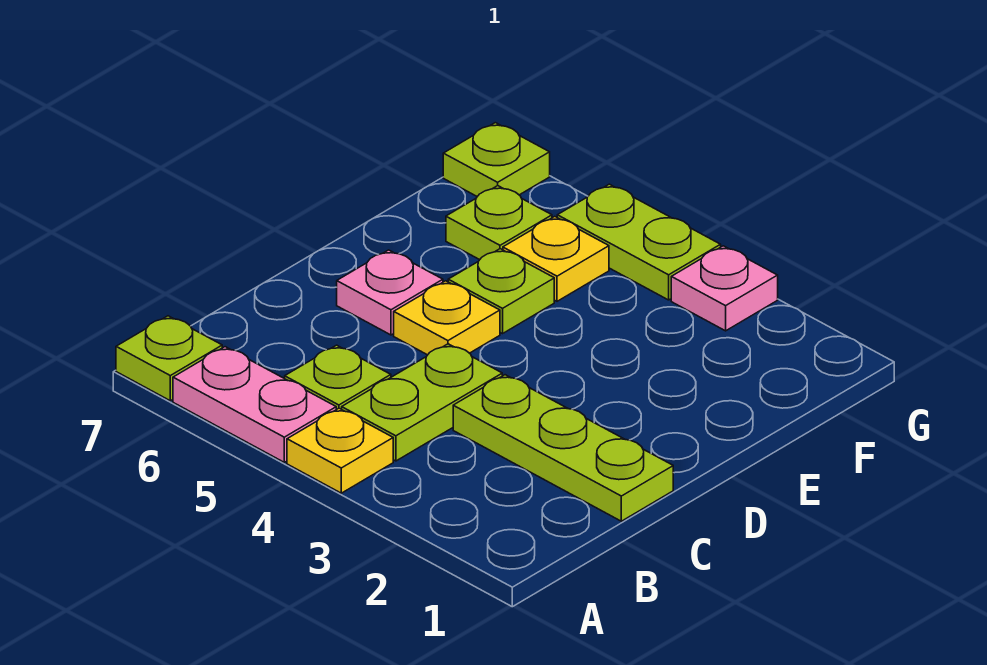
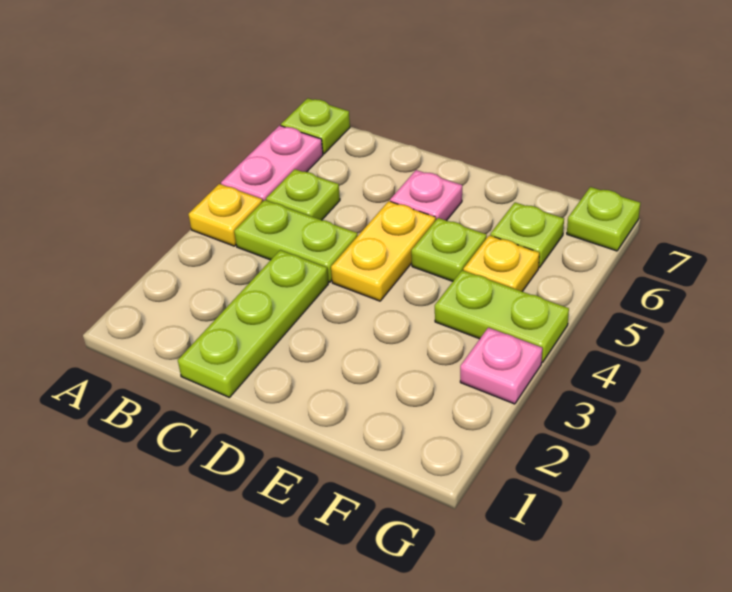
yellow plate D5 level 1 -> yellow plate D4:D5 level 1
lime plate G4:G5 level 1 -> lime plate F4:G4 level 1

